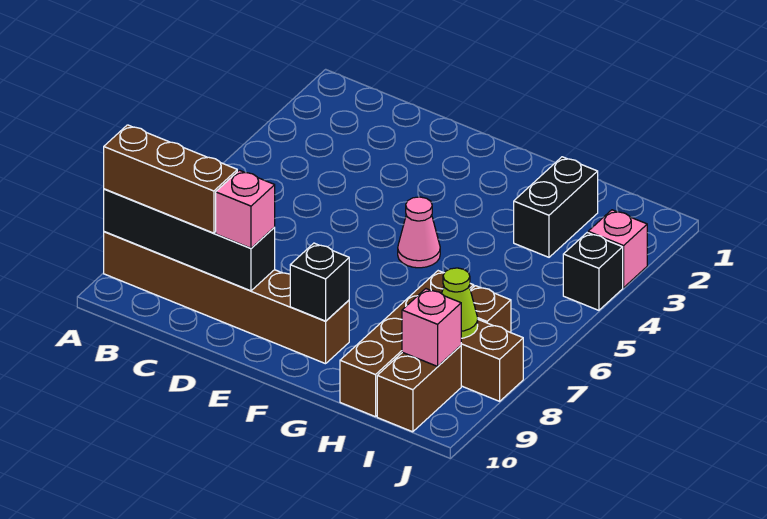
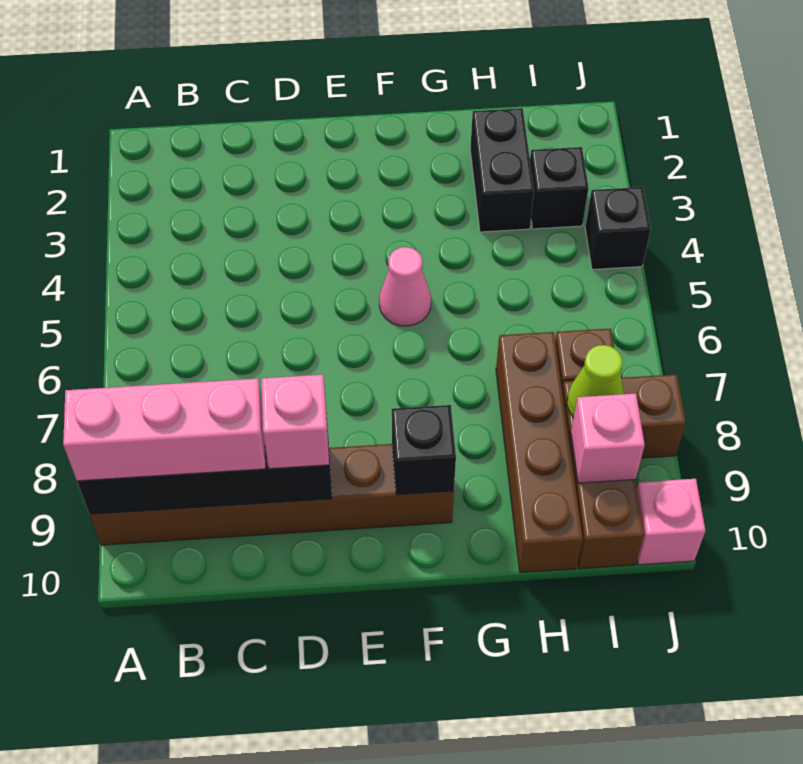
brown brick A9:C9 level 3 -> pink brick A9:C9 level 3
none -> black brick I3 level 1
pink brick J3 level 1 -> pink brick J10 level 1

